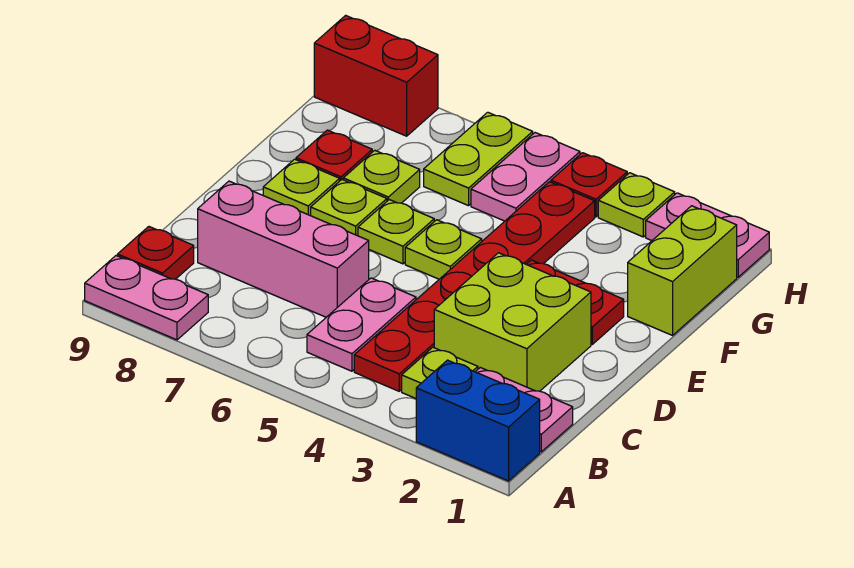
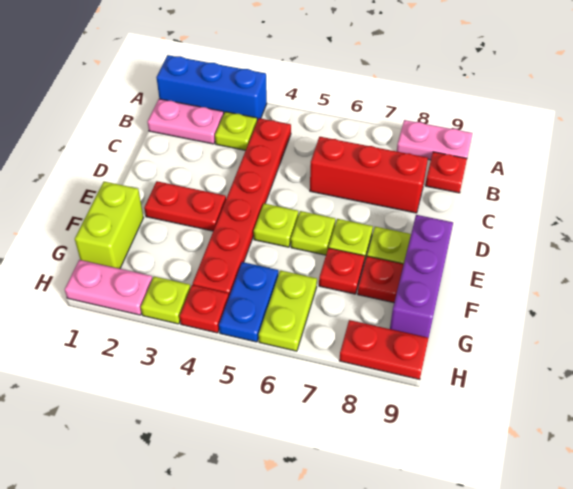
blue brick A1:A2 level 1 -> blue brick A1:A3 level 1
pink plate B5:C5 level 1 -> none
lime brick C2:D3 level 1 -> none
pink brick C6:C8 level 1 -> red brick C6:C8 level 1
none -> purple brick E9:G9 level 1
lime plate F7 level 1 -> red plate F7 level 1
pink plate G5:H5 level 1 -> blue plate G5:H5 level 1
red brick H8:H9 level 1 -> red plate H8:H9 level 1

